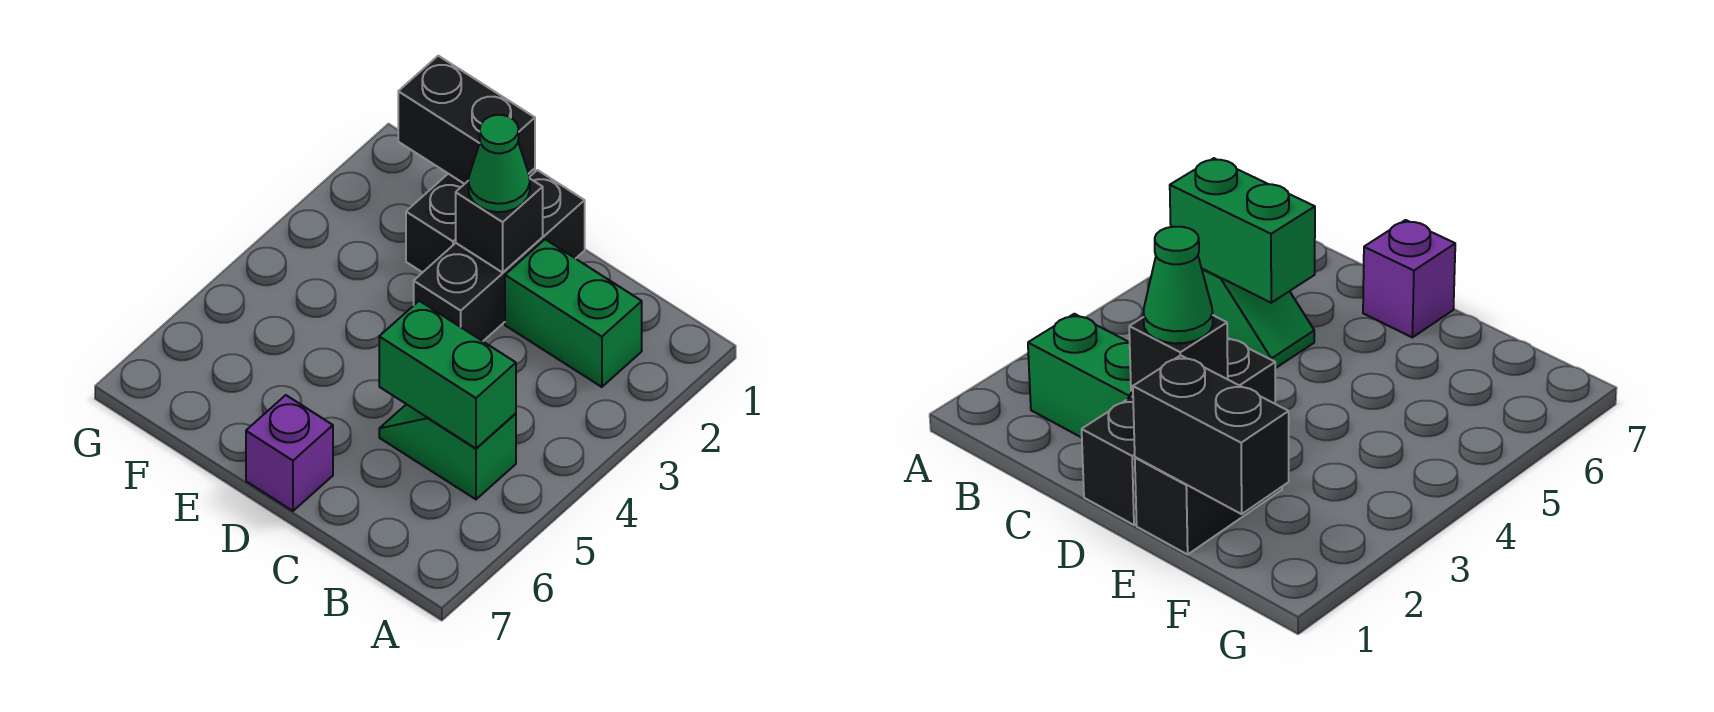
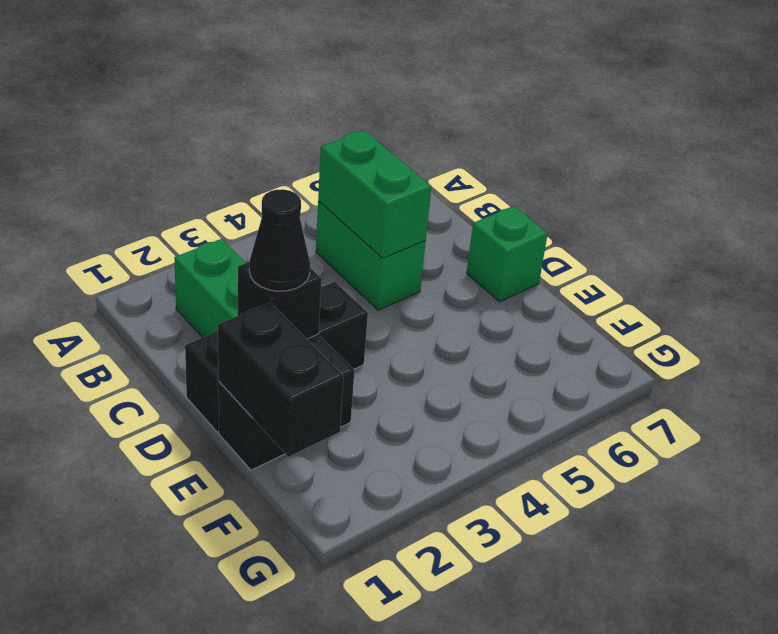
green slope B5:C5 level 1 top B -> green brick B5:C5 level 1
green cone D2 level 3 -> black cone D2 level 3
purple brick D7 level 1 -> green brick D7 level 1

